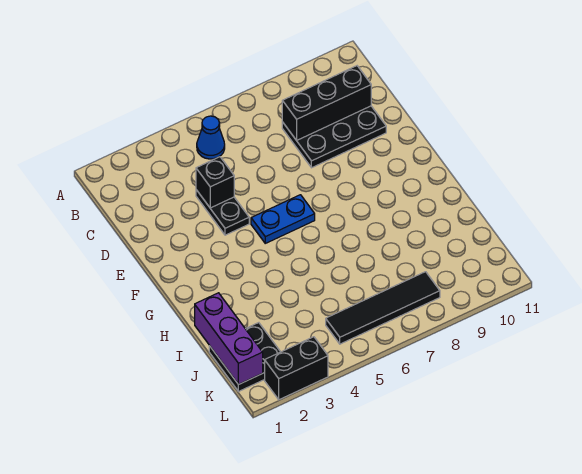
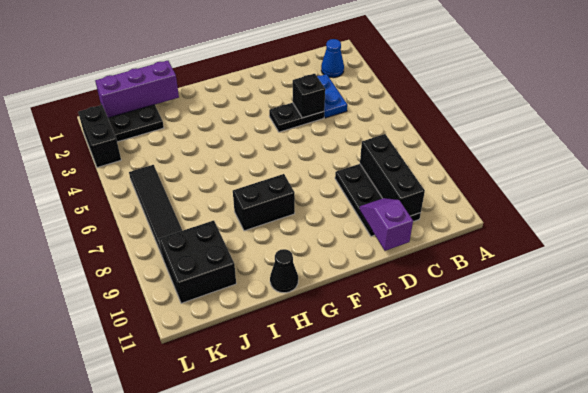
blue cone B5 level 1 -> blue cone B2 level 1
none -> purple slope D10:D11 level 2 top 11
blue plate F5:F6 level 1 -> blue plate C3:C4 level 1
none -> black brick G8:H8 level 1
none -> black cone H11 level 1
none -> black brick J9:K10 level 1

